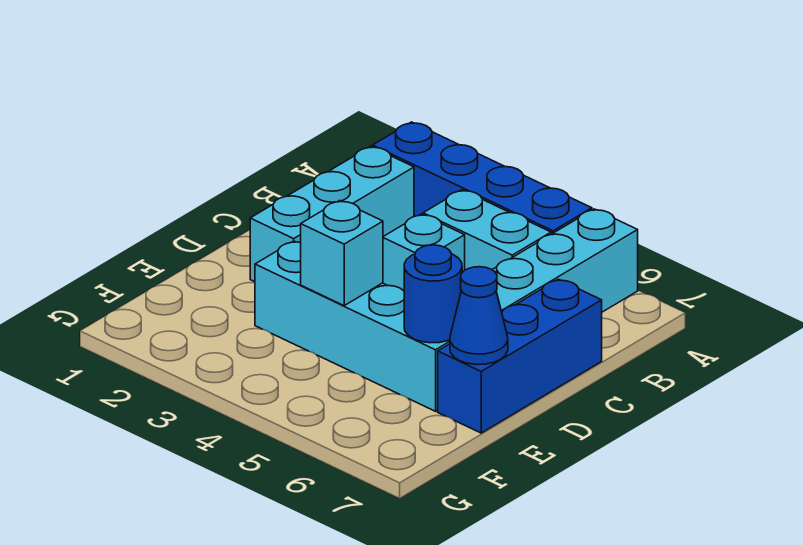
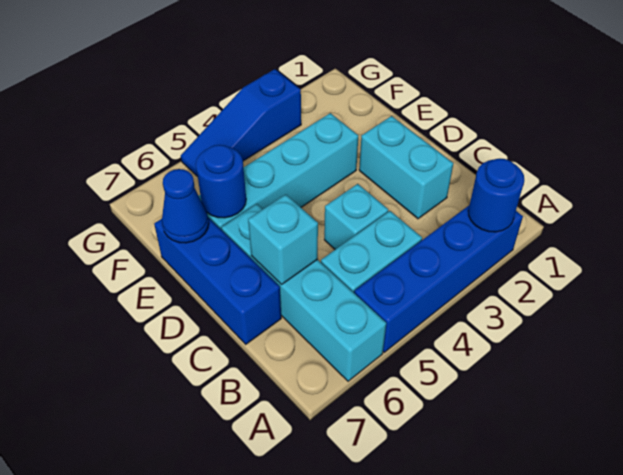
none -> blue round brick A2 level 2
cyan brick B2:D2 level 1 -> cyan brick C2:D2 level 1
cyan brick E4 level 2 -> cyan brick C6 level 2
none -> blue slope G3:G5 level 1 top 3

